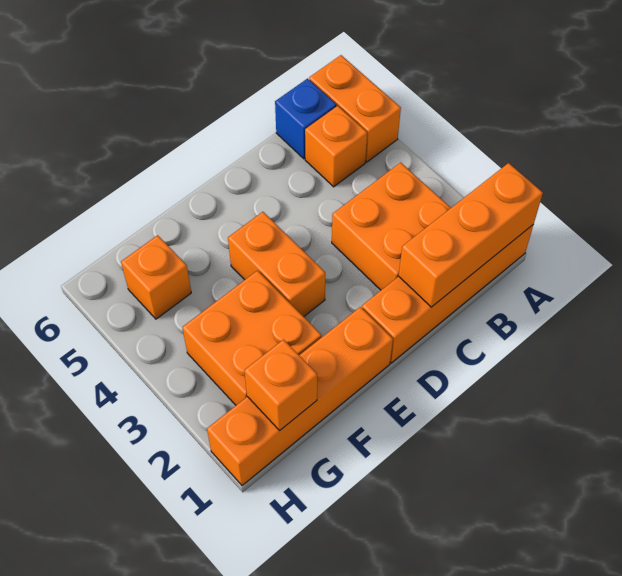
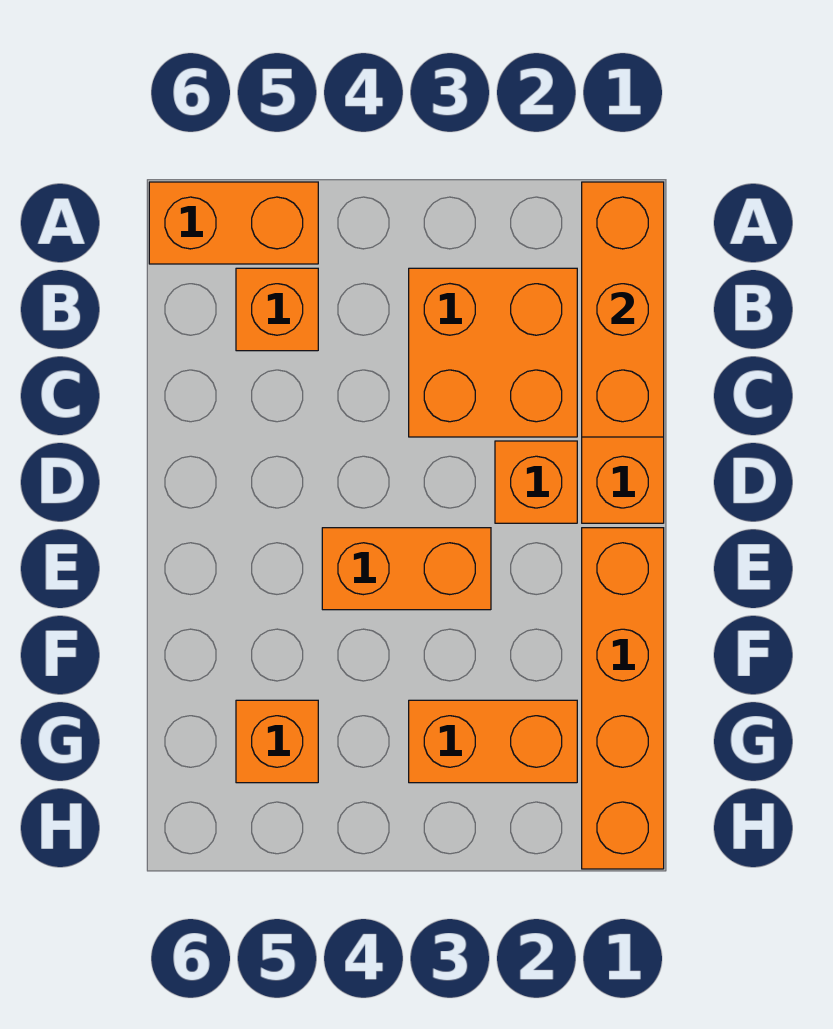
blue brick B6 level 1 -> none
orange brick F2:G3 level 1 -> orange brick G2:G3 level 1
orange brick G1 level 2 -> orange brick D2 level 1

